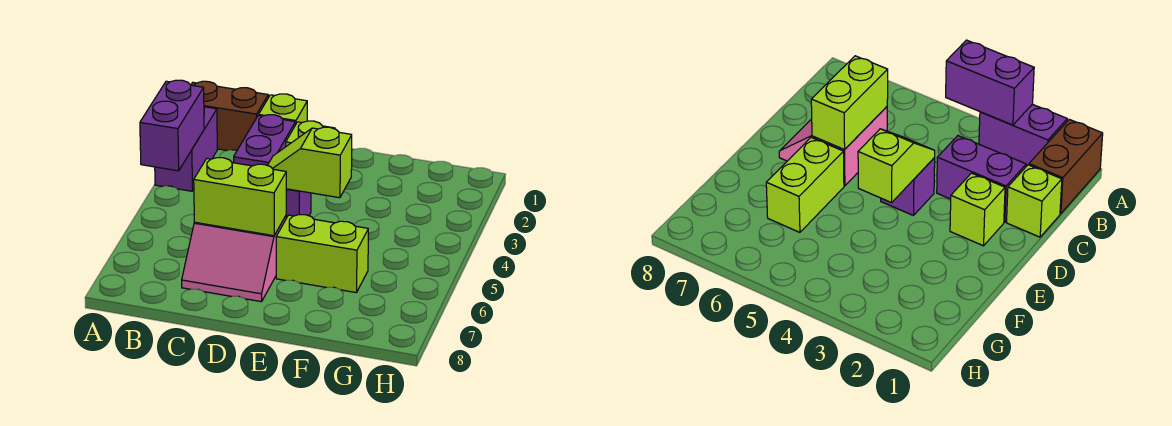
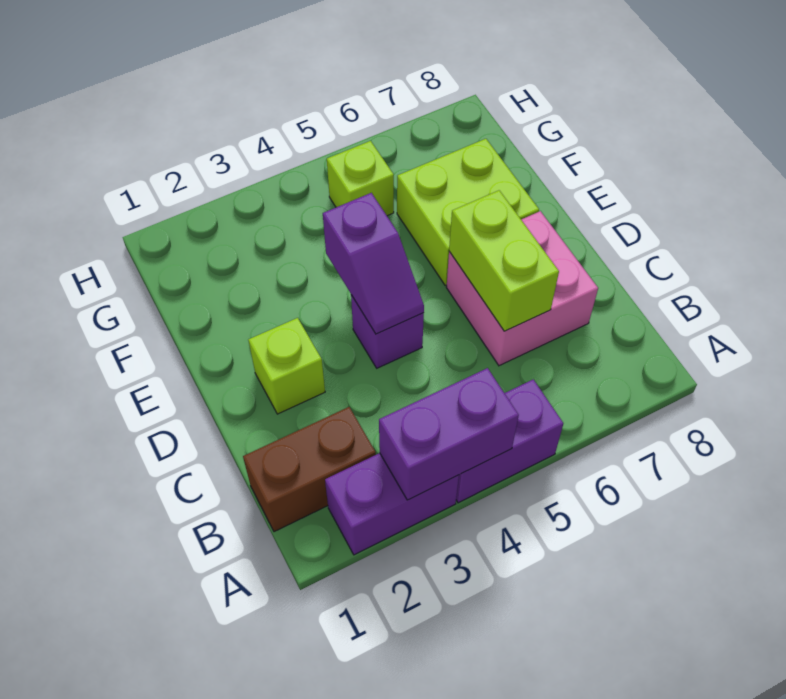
brown brick A1:B1 level 1 -> brown brick B1:B2 level 1
lime brick C1 level 1 -> lime brick G5 level 1
purple brick C2:C3 level 1 -> purple brick A4:A5 level 1
pink slope C6:D7 level 1 top 6 -> pink brick C6:D7 level 1
lime slope D4:E4 level 2 top E -> purple slope D4:E4 level 2 top E
lime brick E6:F6 level 1 -> lime brick E6:F7 level 1

